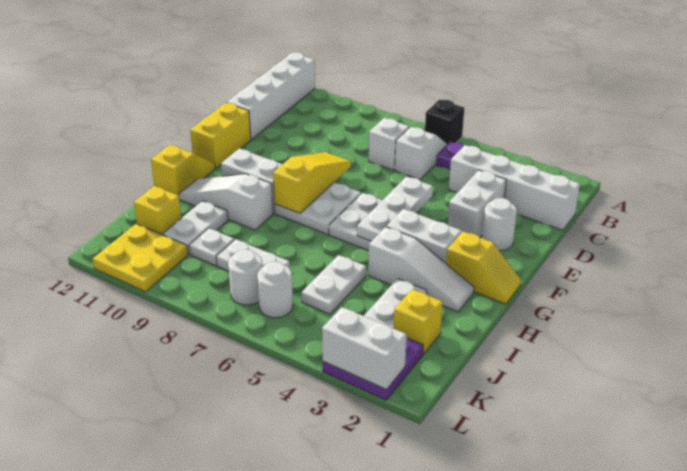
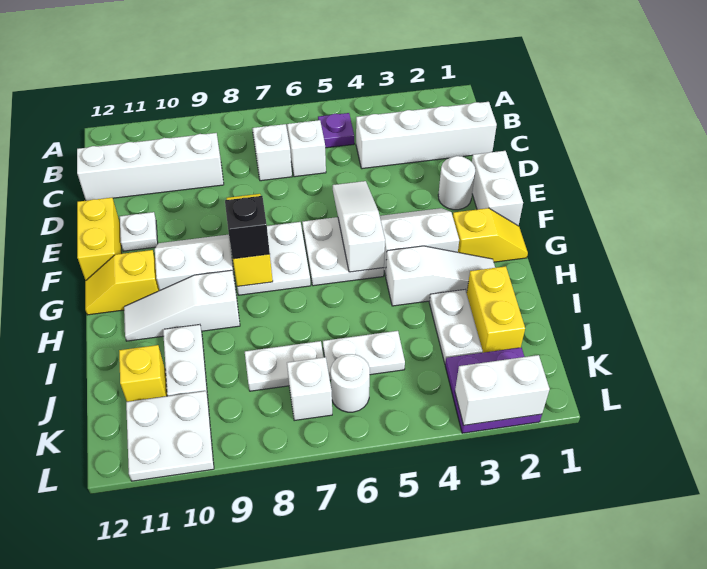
black brick A6 level 1 -> black brick G8 level 3
white brick A12:D12 level 1 -> white brick C9:C12 level 1
white brick D3:E3 level 1 -> white brick E1:F1 level 1
white plate E5:G5 level 2 -> white slope E5:G5 level 2 top G
yellow slope G12:H12 level 1 top H -> yellow slope G11:G12 level 1 top 11
white plate I5:J5 level 1 -> white plate J5:J6 level 1
yellow brick J2 level 1 -> yellow brick I2:J2 level 1
white plate J9 level 1 -> white plate E11 level 1
white round brick K7 level 1 -> white brick K7 level 1
yellow plate K10:L11 level 1 -> white plate K10:L11 level 1

